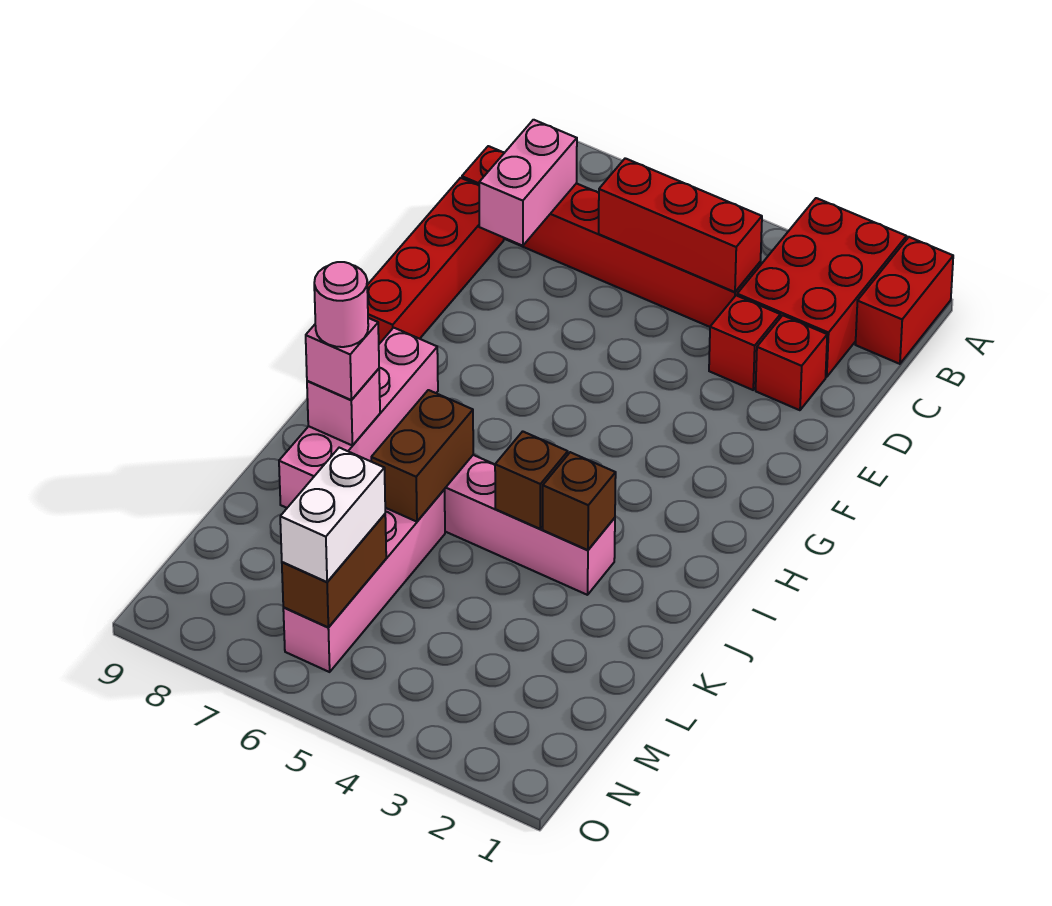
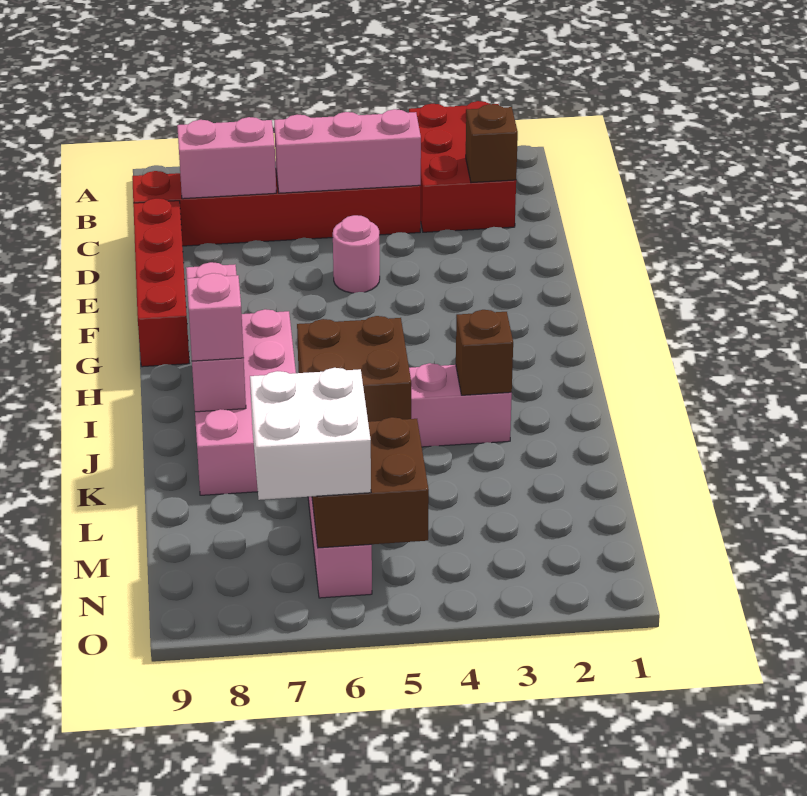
red brick A1:B1 level 1 -> none
red brick C4:C6 level 2 -> pink brick C4:C6 level 2
pink brick C8:D8 level 2 -> pink brick C7:C8 level 2
red brick D2 level 1 -> none
red brick D3 level 1 -> none
pink brick H8:K8 level 1 -> pink brick H7:K8 level 1
brown brick J4 level 2 -> brown brick C2 level 2
brown brick J6:K6 level 2 -> brown brick J5:K6 level 2
pink brick J8 level 2 -> pink brick H8:J8 level 2
pink round brick J8 level 4 -> pink round brick E5 level 1
brown brick M6:N6 level 2 -> brown brick M5:N6 level 2
white brick M6:N6 level 3 -> white brick M6:N7 level 3

